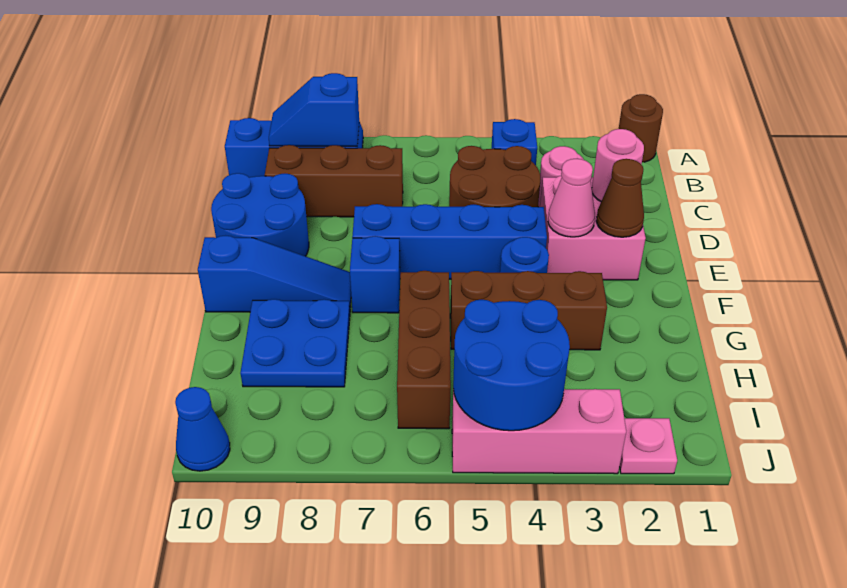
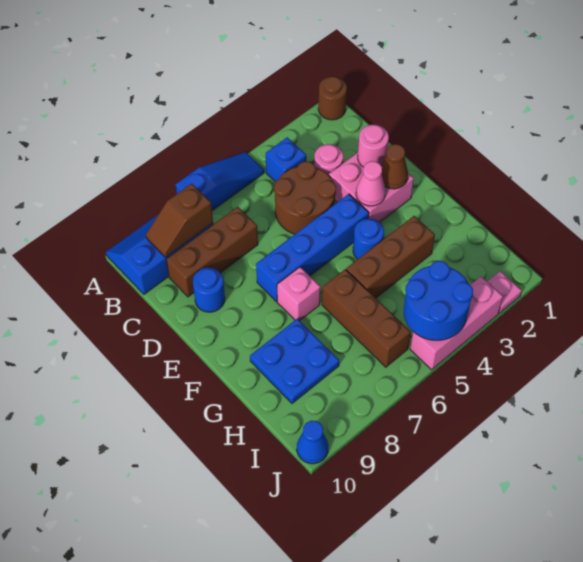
blue slope B8:B9 level 2 top 8 -> brown slope B8:B9 level 2 top 8
blue round brick D9:E10 level 1 -> blue round brick D9 level 1
blue brick F7 level 1 -> pink brick F7 level 1
blue slope F8:F10 level 1 top 10 -> blue slope A5:A7 level 1 top 7

